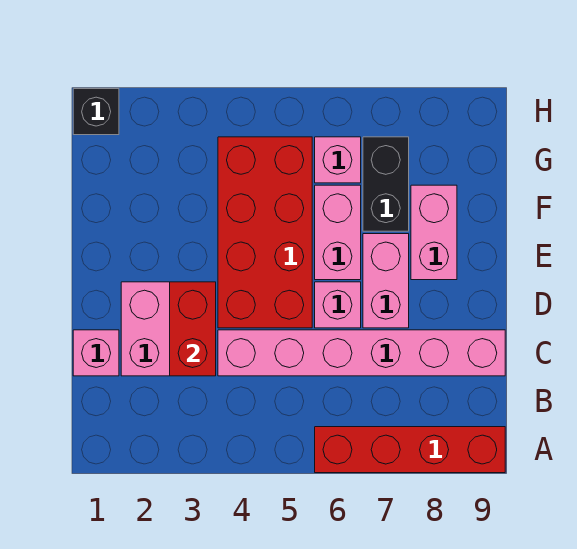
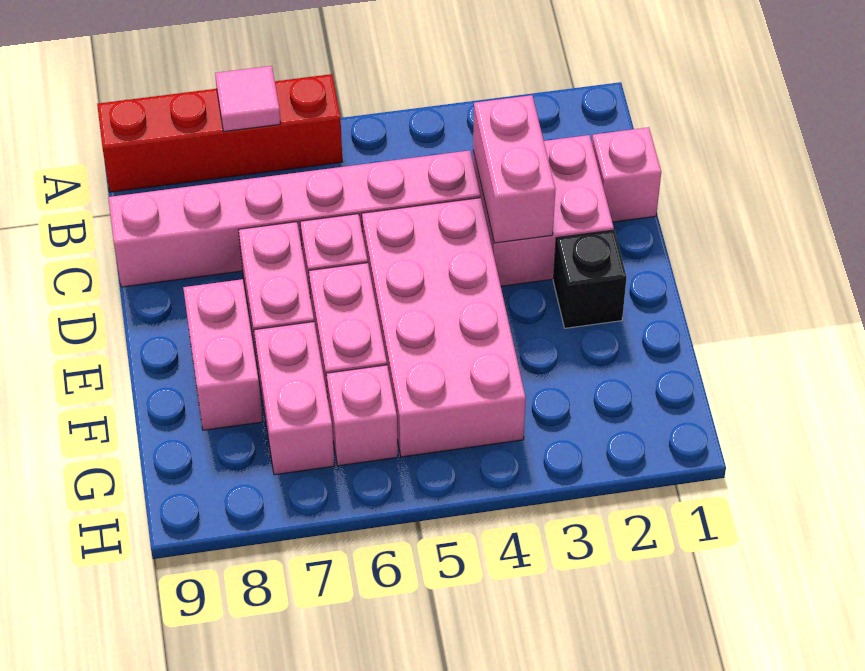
none -> pink tile A7 level 2
red brick C3:D3 level 2 -> pink brick C3:D3 level 2
red brick D4:G5 level 1 -> pink brick D4:G5 level 1
black brick F7:G7 level 1 -> pink brick F7:G7 level 1
black brick H1 level 1 -> black brick E2 level 1

